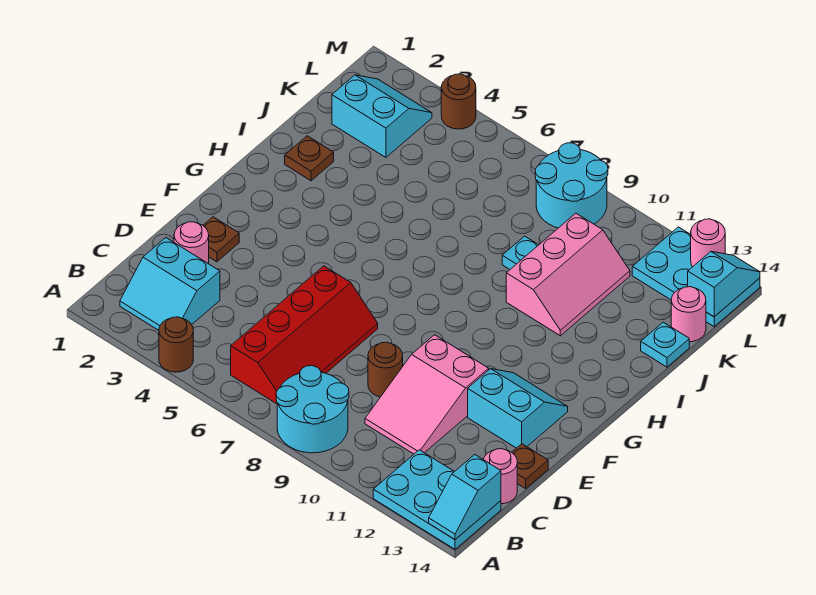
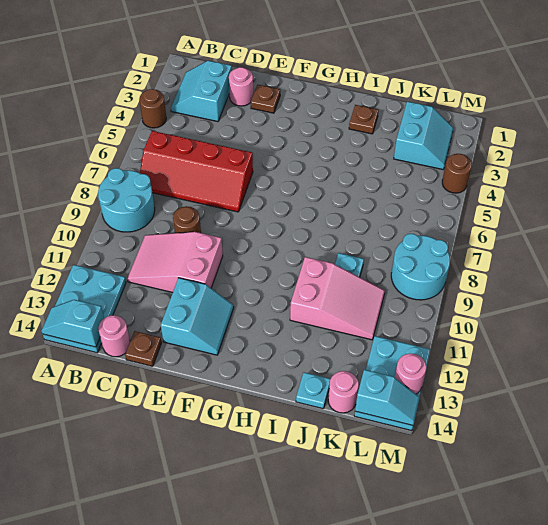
pink slope I10:K11 level 1 top 10 -> pink slope I10:K11 level 1 top I

